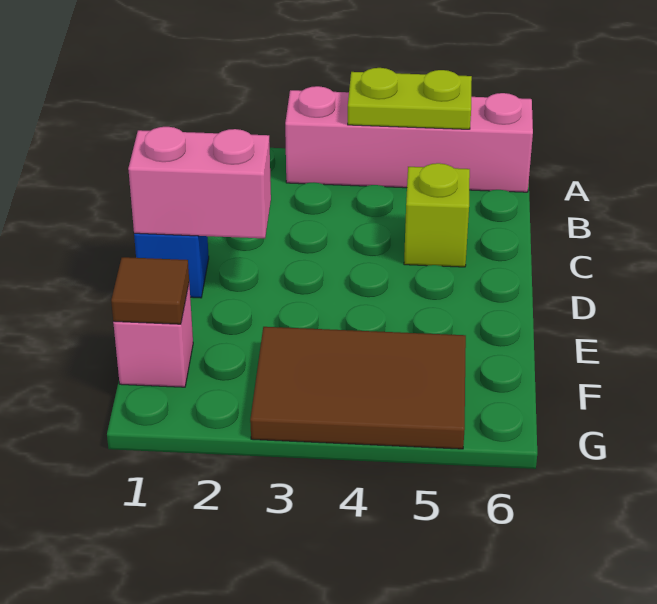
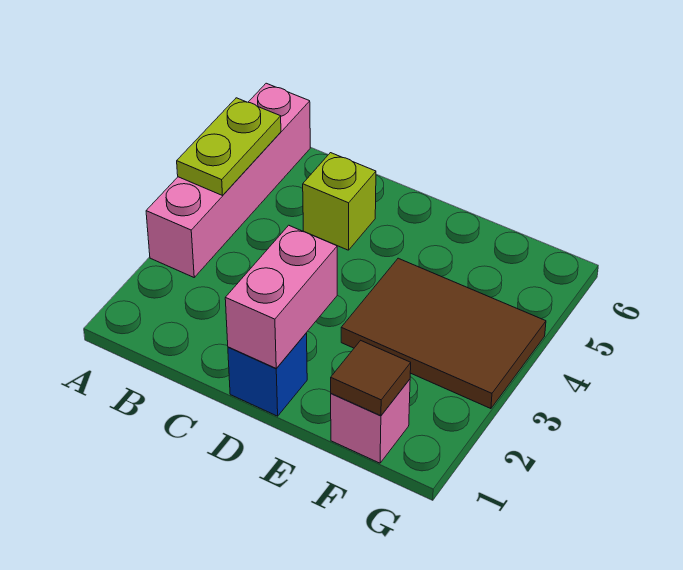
brown tile F3:G5 level 1 -> brown tile E3:G4 level 1

